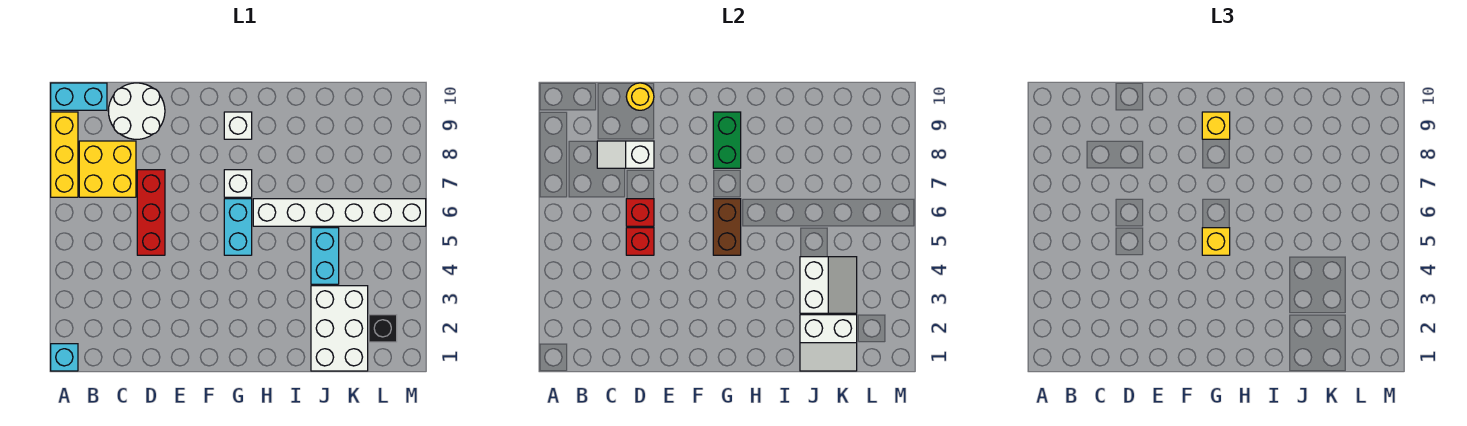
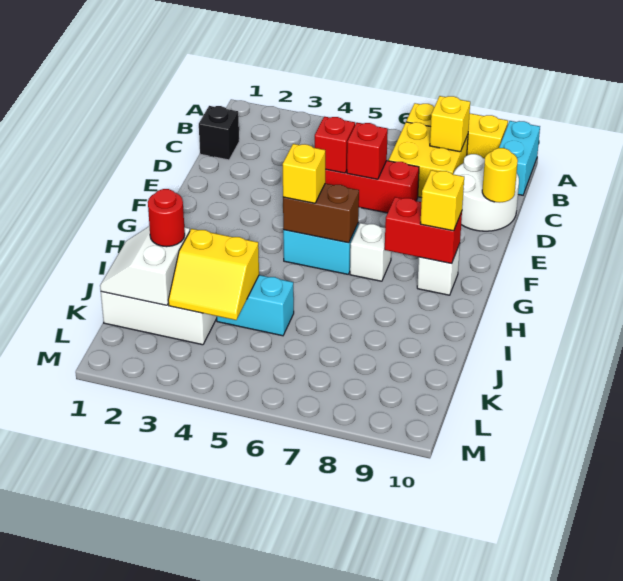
cyan brick A1 level 1 -> none
none -> yellow brick B8 level 2
white slope C8:D8 level 2 top D -> none
green brick G8:G9 level 2 -> red brick G8:G9 level 2
white brick H6:M6 level 1 -> none
none -> red round brick J2 level 3
white slope J3:K4 level 2 top J -> yellow slope J3:K4 level 2 top J
black brick L2 level 1 -> black brick C1 level 1

